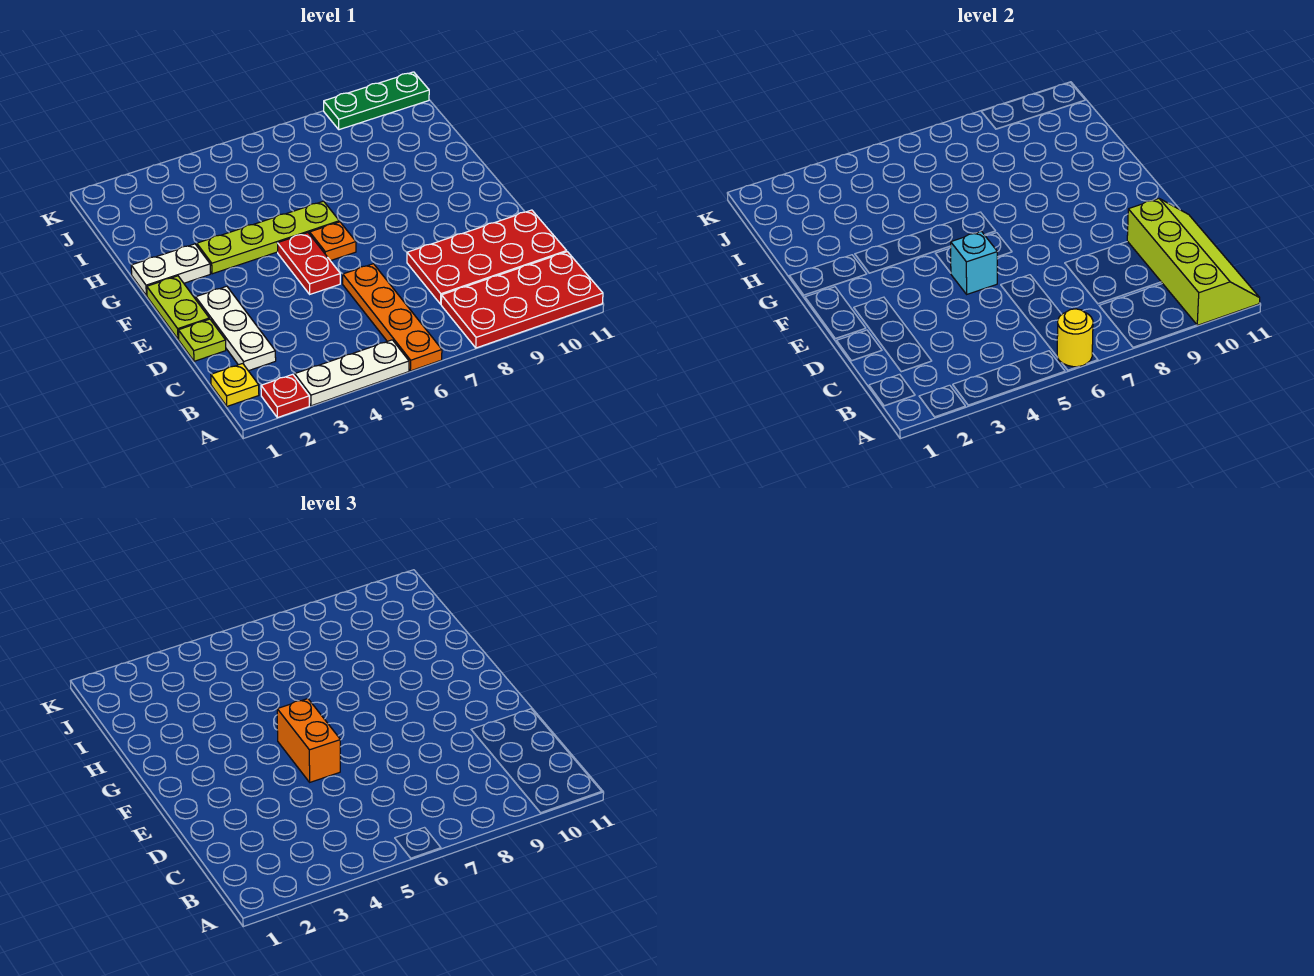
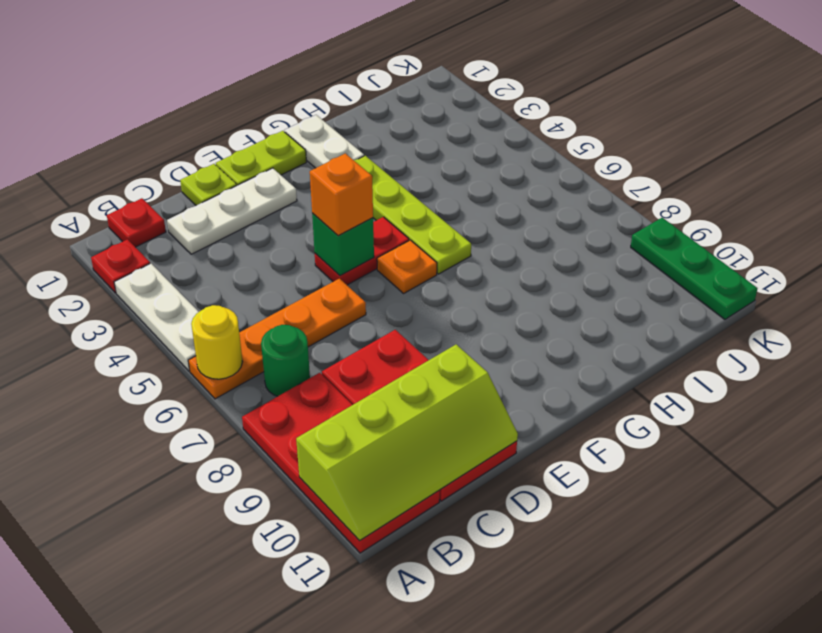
yellow plate B1 level 1 -> red plate B1 level 1
none -> green round brick B7 level 1
cyan brick E5 level 2 -> green brick E5 level 2
orange brick E5:F5 level 3 -> orange brick E5 level 3

